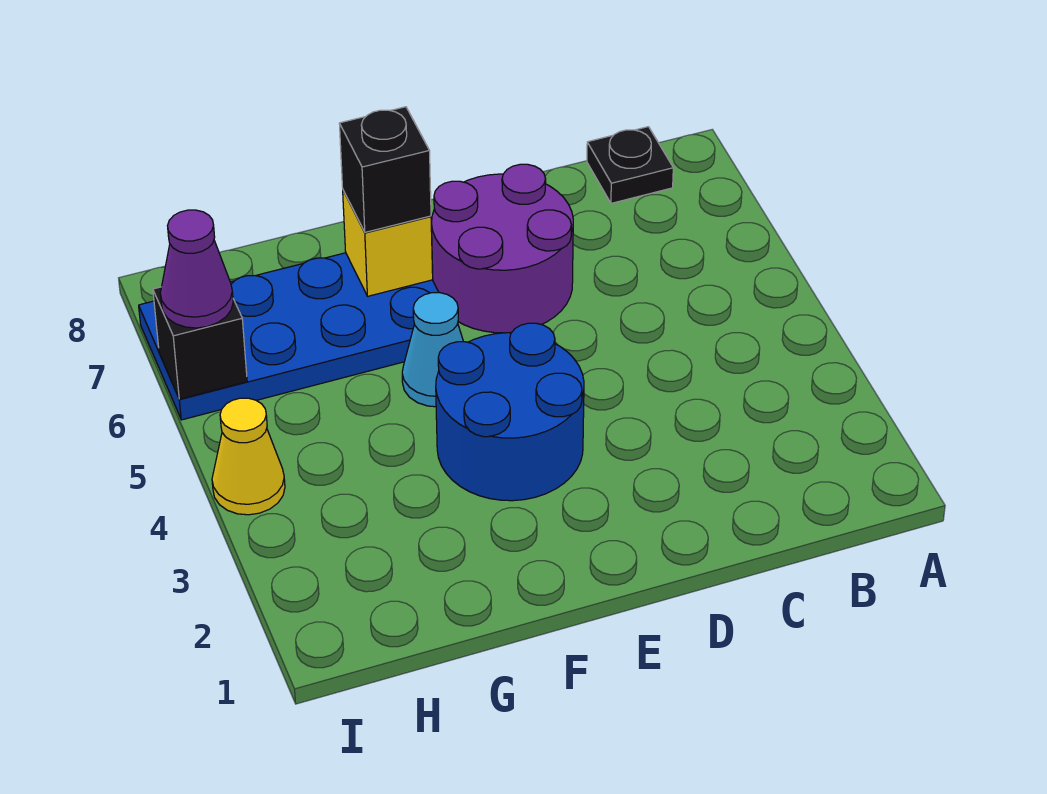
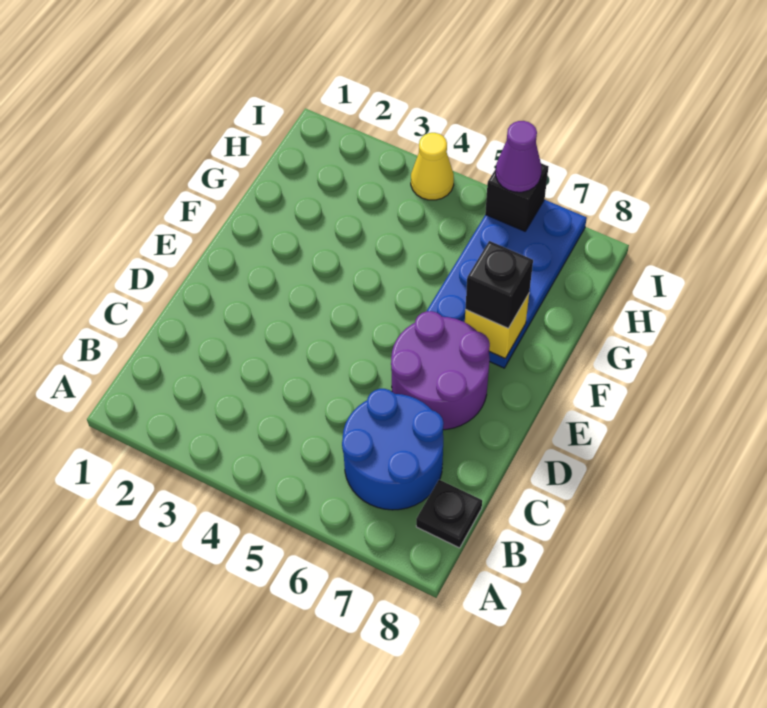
blue round brick E3:F4 level 1 -> blue round brick B6:C7 level 1
cyan cone F5 level 1 -> none

